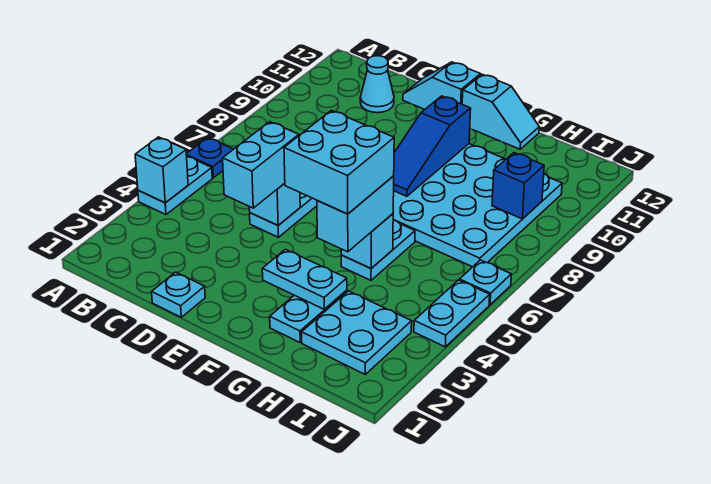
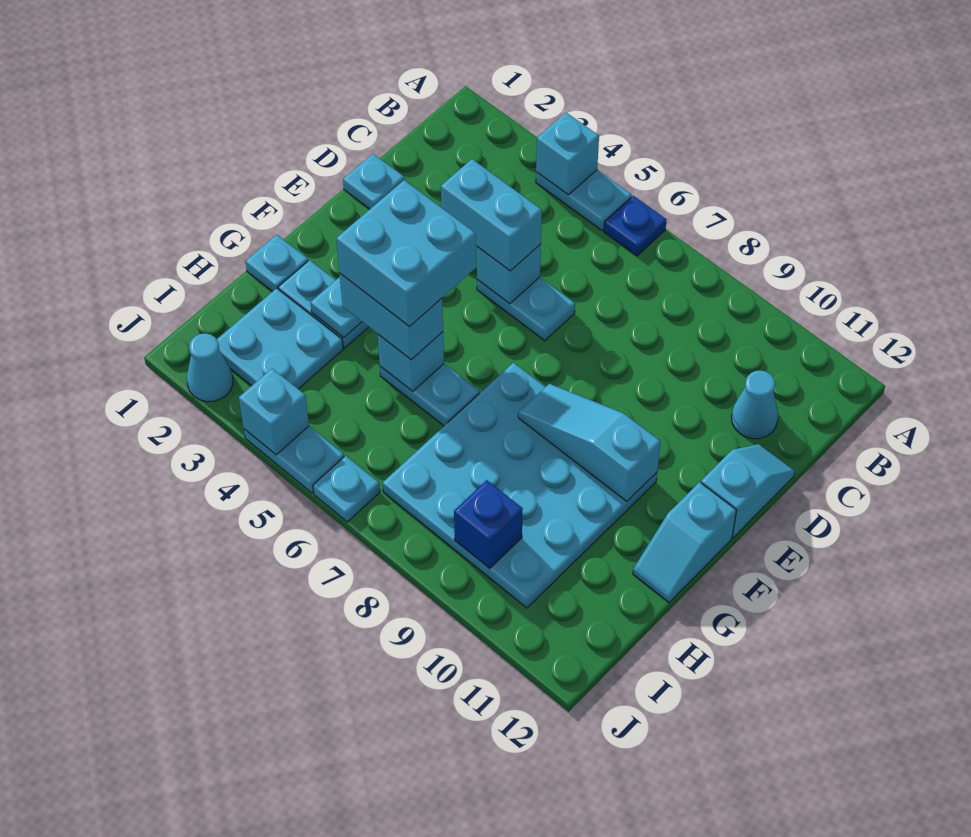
blue slope F8:F10 level 2 top 10 -> cyan slope F8:F10 level 2 top 10
none -> cyan plate G1 level 1
none -> cyan cone J2 level 1
none -> cyan brick J4 level 2

